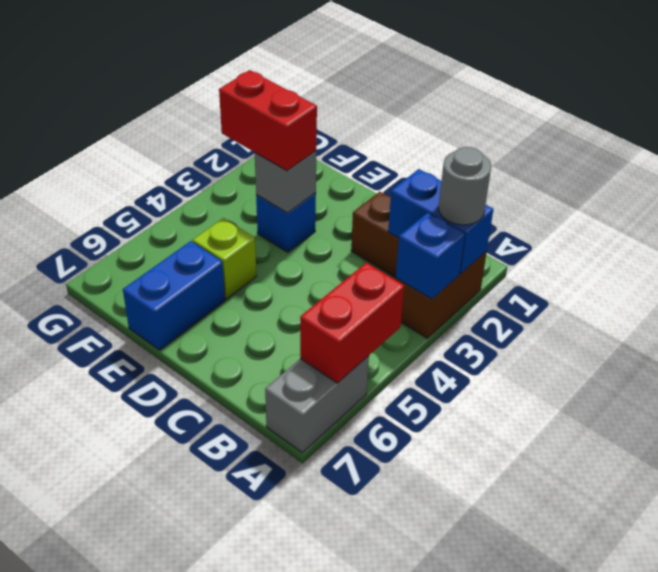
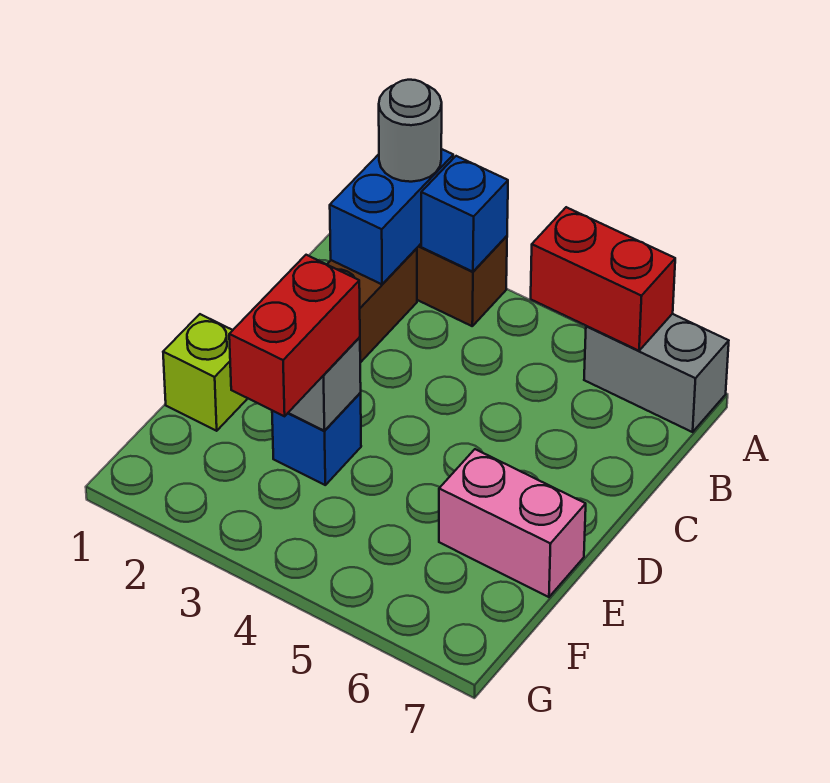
lime brick E5 level 1 -> lime brick E1 level 1
blue brick E6:E7 level 1 -> pink brick E6:E7 level 1

